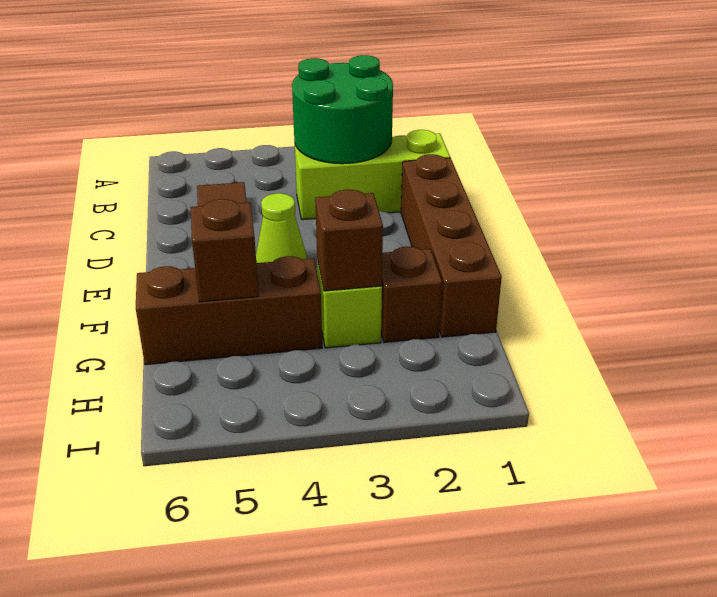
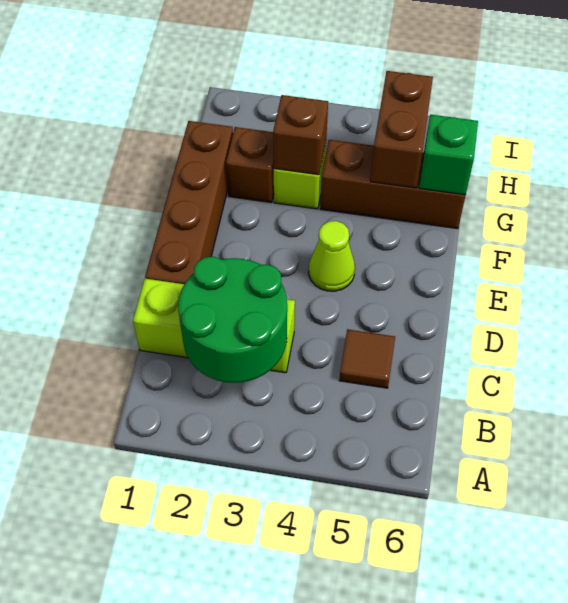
brown brick G5 level 2 -> brown brick G5:H5 level 2
none -> green brick G6 level 2

